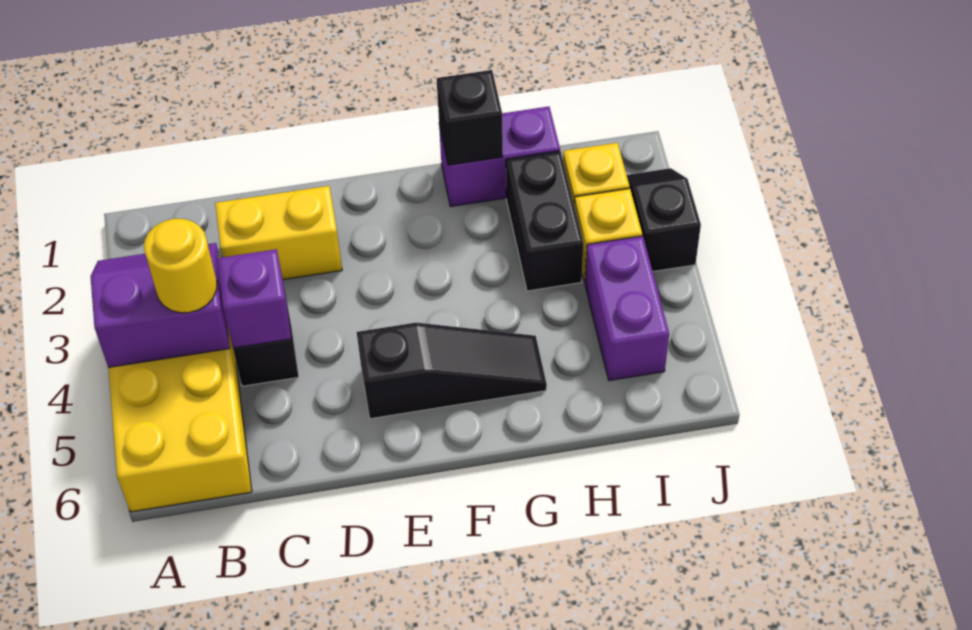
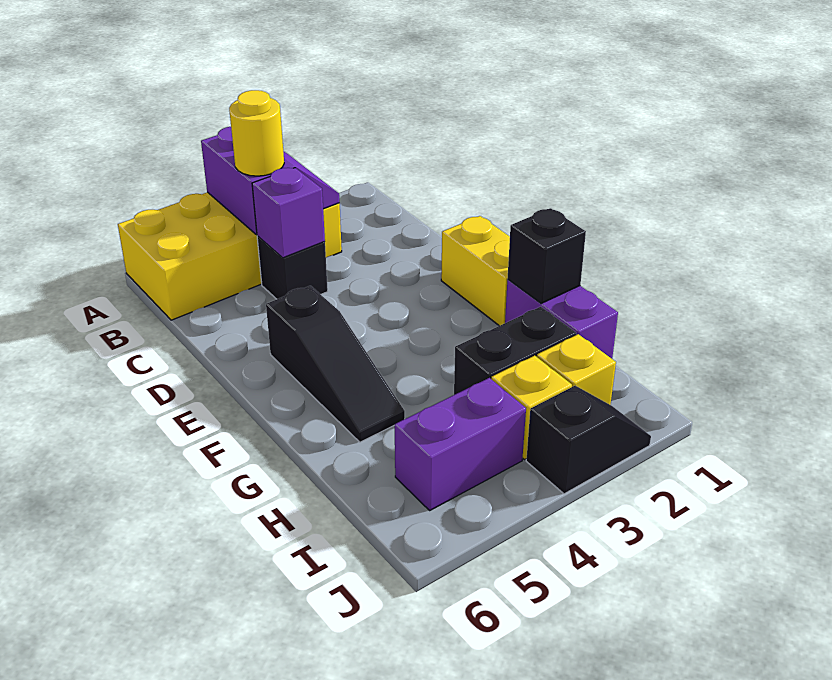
yellow brick C2:D2 level 1 -> yellow brick E1:F1 level 1

